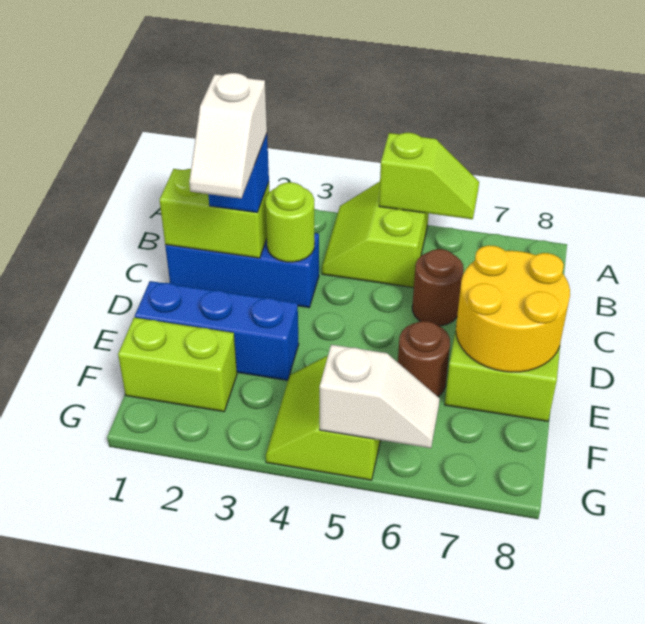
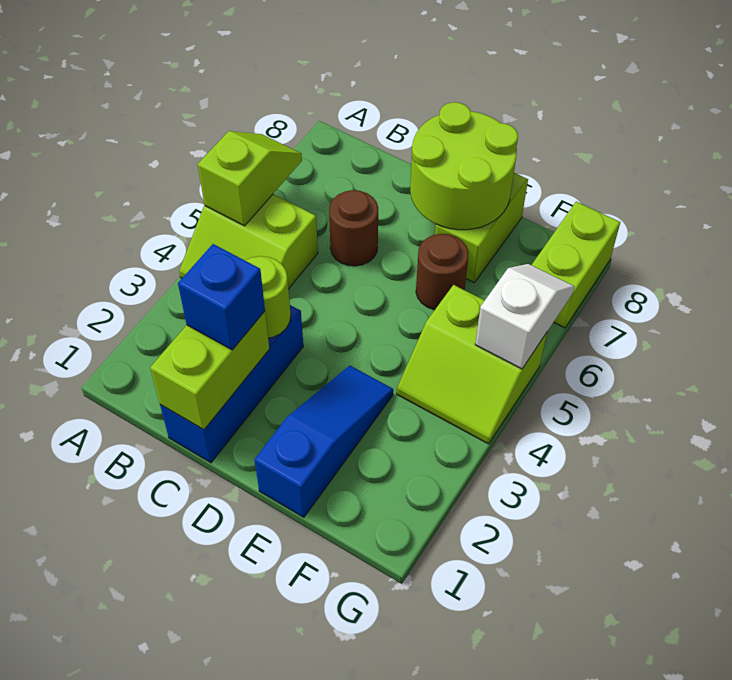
white slope C2:D2 level 4 top C -> none
yellow round brick D7:E8 level 2 -> lime round brick D7:E8 level 2
blue brick E1:E3 level 1 -> blue slope E1:E3 level 1 top 1
lime brick F1:F2 level 1 -> lime brick G7:G8 level 1

